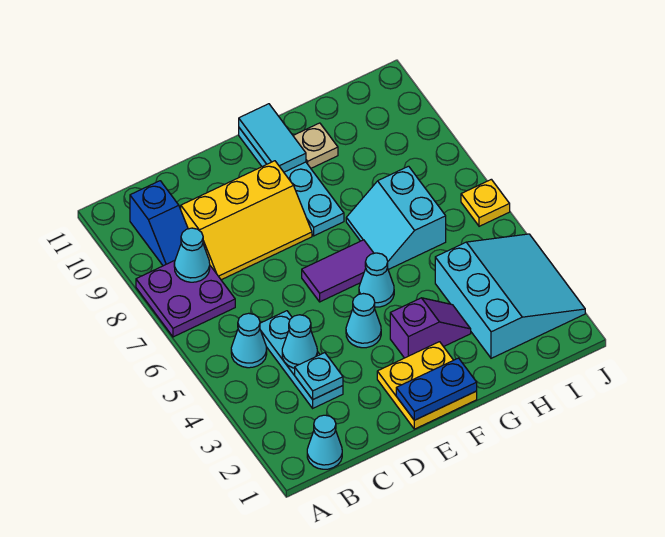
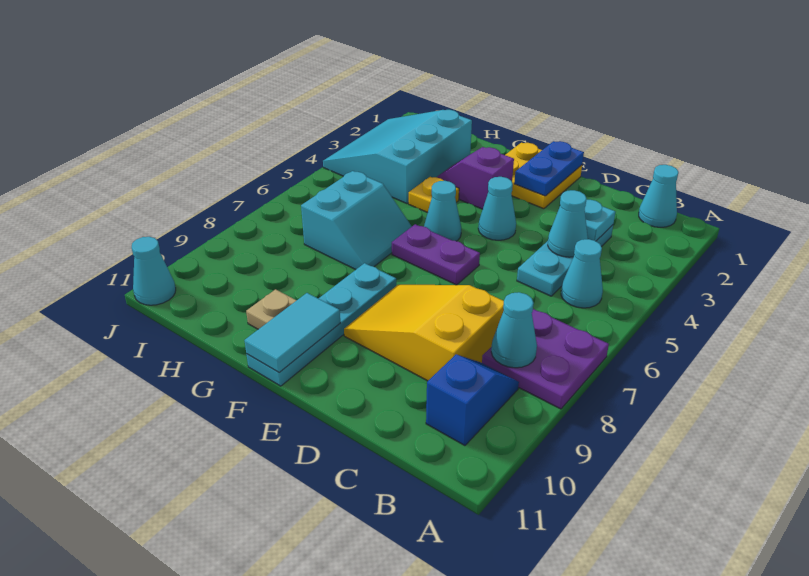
yellow slope C8:E9 level 1 top 9 -> yellow slope C8:E9 level 1 top C
blue plate E1:F1 level 2 -> blue plate E1:E2 level 2
purple tile E6:F6 level 1 -> purple plate E6:F6 level 1
yellow plate J6 level 1 -> yellow plate G4 level 1
none -> cyan cone J11 level 1

